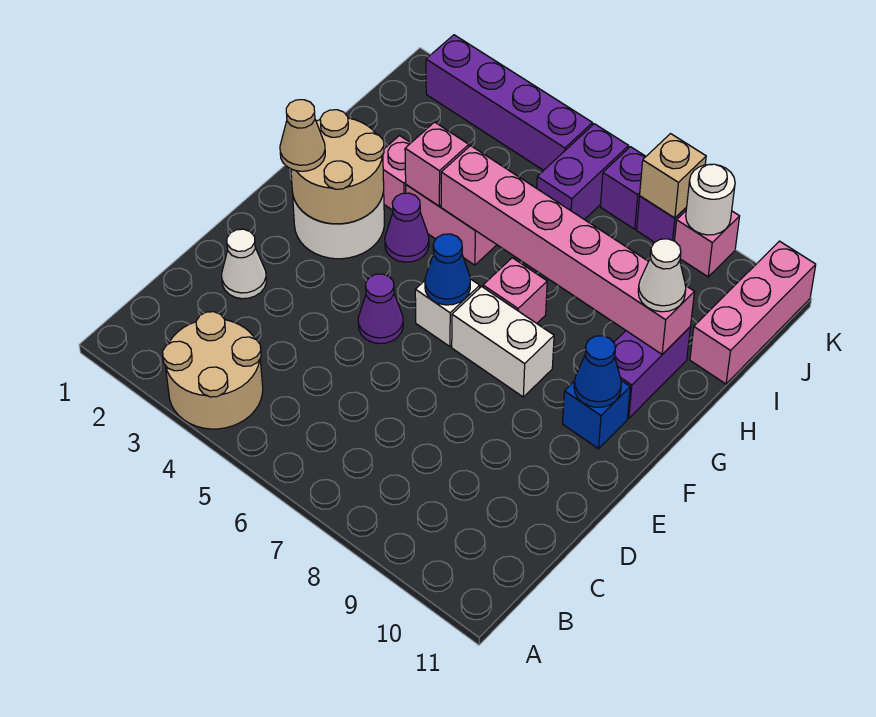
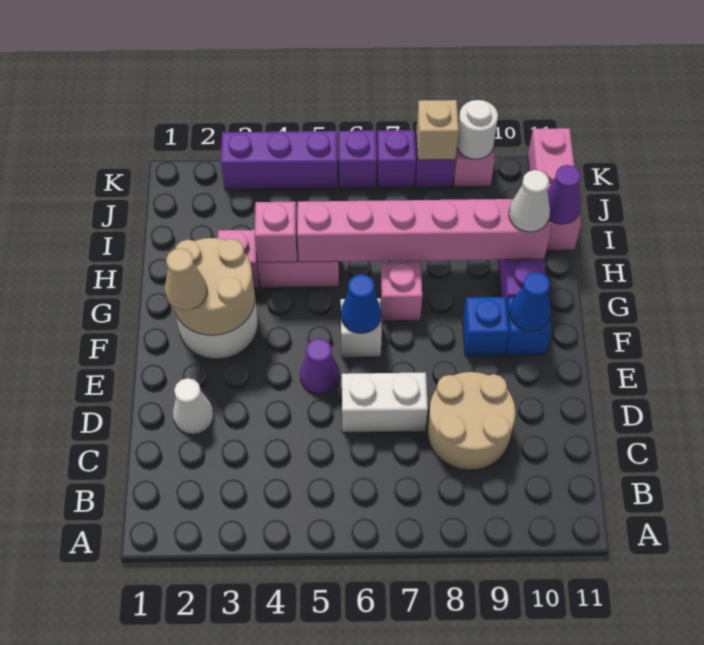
tan round brick A3:B4 level 1 -> tan round brick C8:D9 level 1
white brick F7:F8 level 1 -> white brick D6:D7 level 1
none -> blue brick F9 level 1
purple cone G4 level 1 -> purple cone I11 level 2
purple brick J6:K6 level 1 -> purple brick K6 level 1
purple brick K2:K5 level 1 -> purple brick K3:K5 level 1

